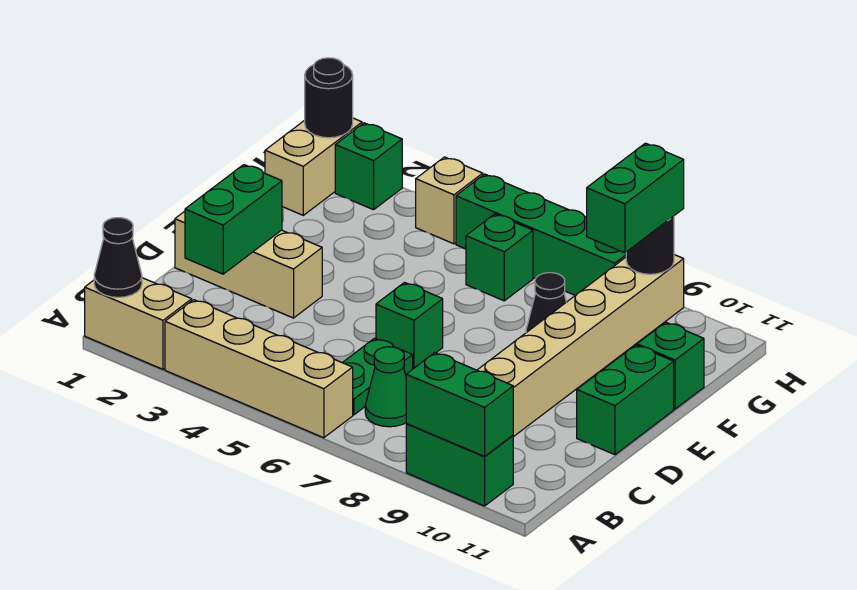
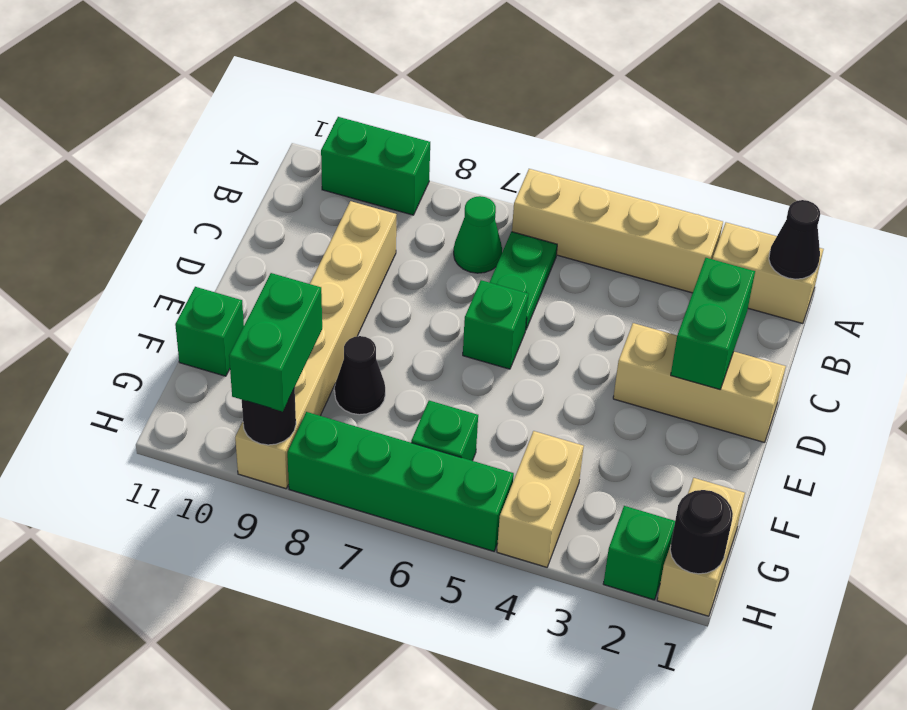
green brick A9:A10 level 2 -> none
green brick D11:E11 level 1 -> none
tan brick H4 level 1 -> tan brick G4:H4 level 1

